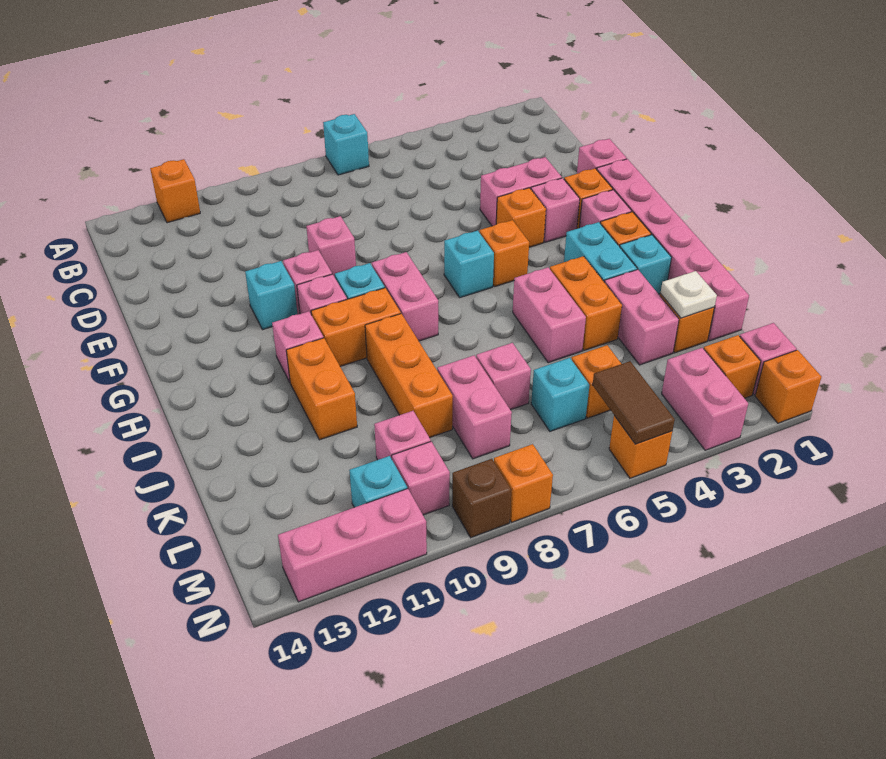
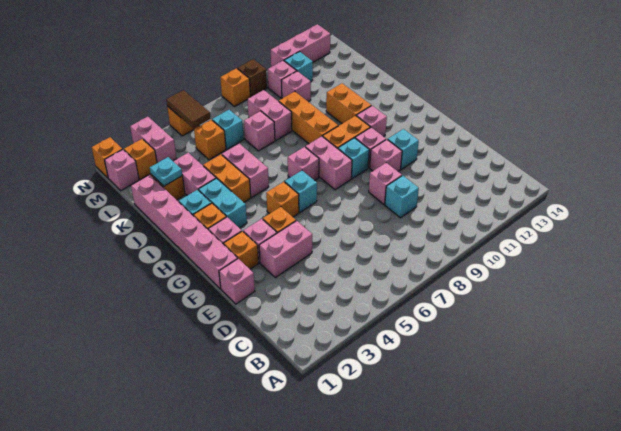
cyan brick A7 level 1 -> cyan brick D9 level 1
orange brick A12 level 1 -> none
none -> pink brick H7 level 1
white plate K2 level 2 -> cyan plate K2 level 2

